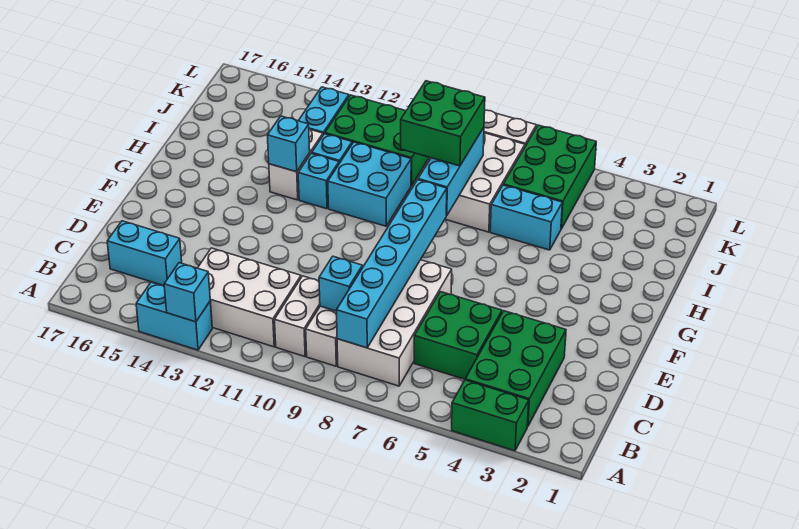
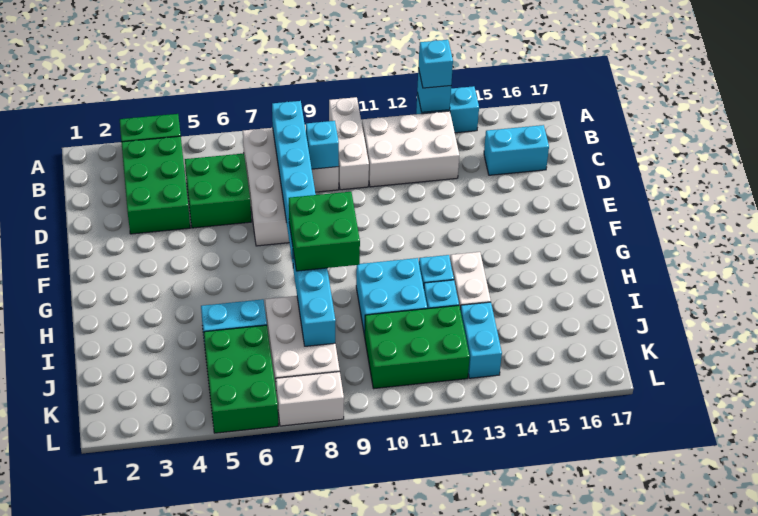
white brick B10:C10 level 1 -> white brick A10:C10 level 1
cyan brick H13 level 2 -> cyan brick A13 level 3
green brick I8:J9 level 3 -> green brick G8:H9 level 3

